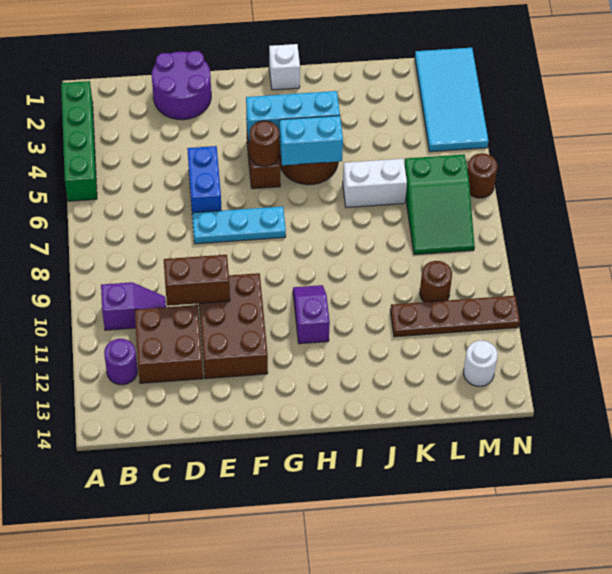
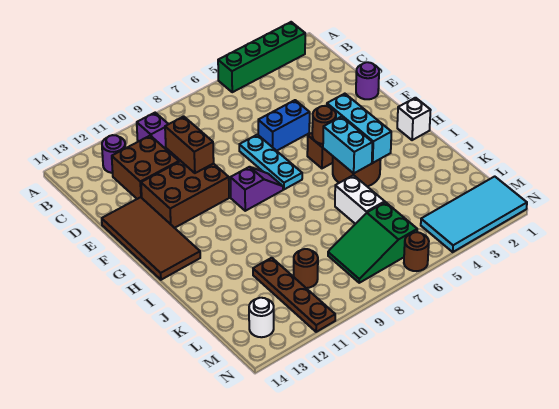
purple round brick D1:E2 level 1 -> purple round brick E1 level 1
none -> brown tile E13:H14 level 1
purple slope H10:H11 level 1 top 11 -> purple slope G8:G9 level 1 top 9

